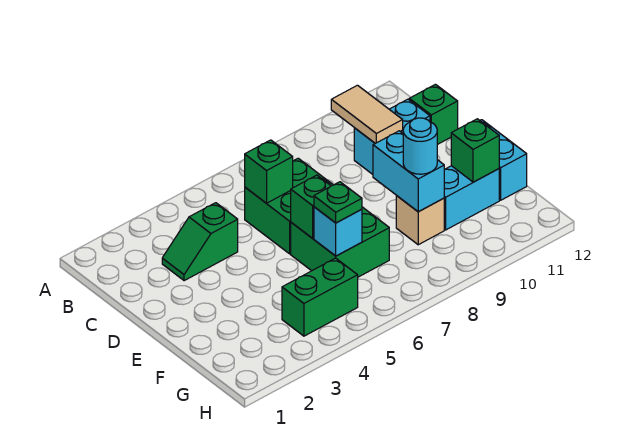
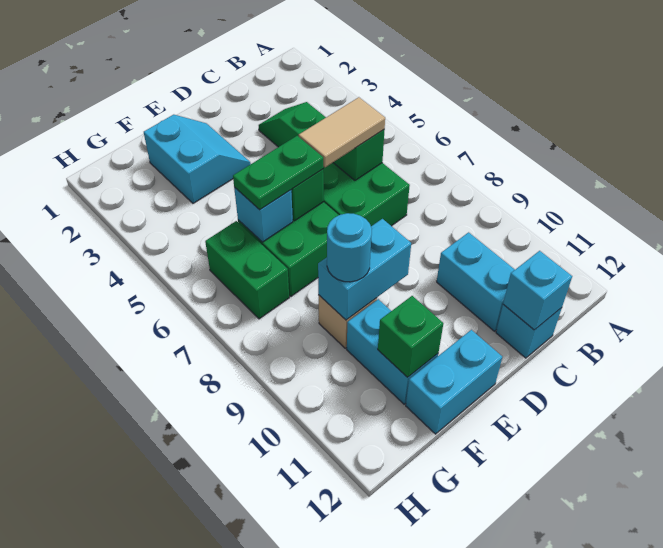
tan tile B10:C10 level 2 -> tan tile C6:D6 level 3
green brick C12 level 1 -> cyan brick C12 level 1
none -> cyan brick C12 level 2
none -> cyan slope E2:F3 level 1 top F
green plate F6 level 3 -> green plate E6:F6 level 3
green brick G4:G5 level 1 -> green brick G6:G7 level 1

